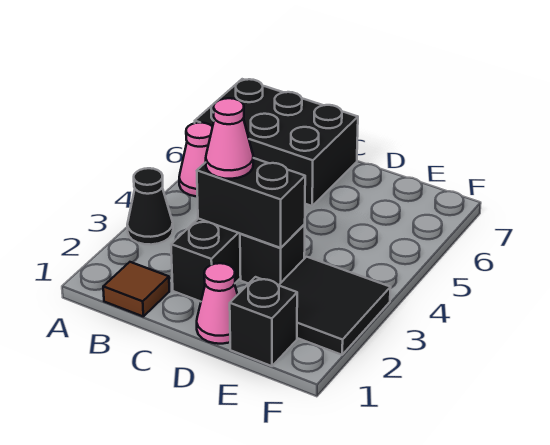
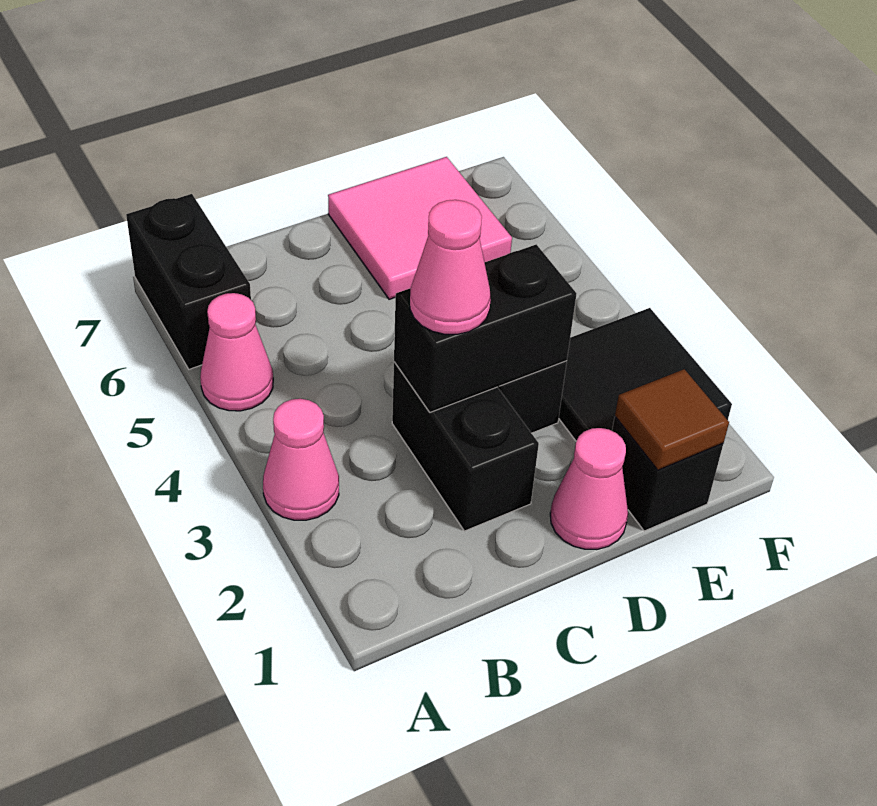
black cone A3 level 1 -> pink cone A3 level 1
black brick A6:C7 level 1 -> black brick A6:A7 level 1
brown tile B1 level 1 -> brown tile E1 level 2
none -> pink tile D6:E7 level 1

